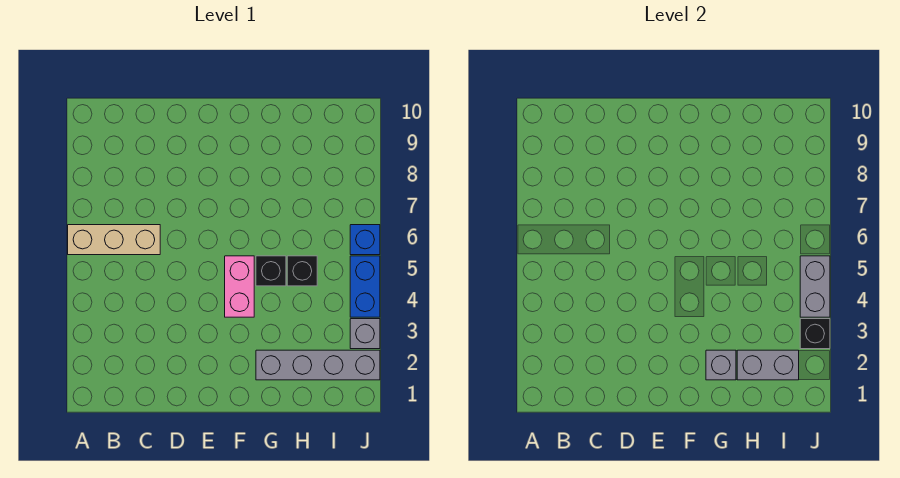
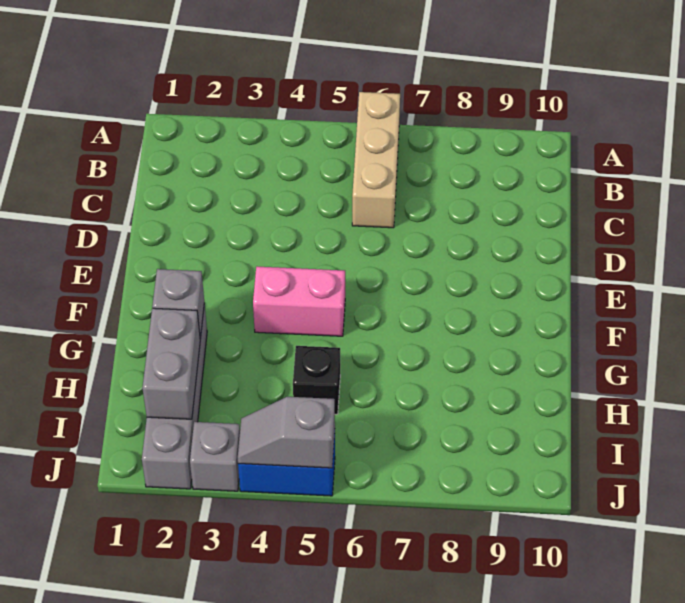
black brick G5 level 1 -> none
black brick J3 level 2 -> none
grey brick J4:J5 level 2 -> grey slope J4:J5 level 2 top 5
blue brick J6 level 1 -> none

